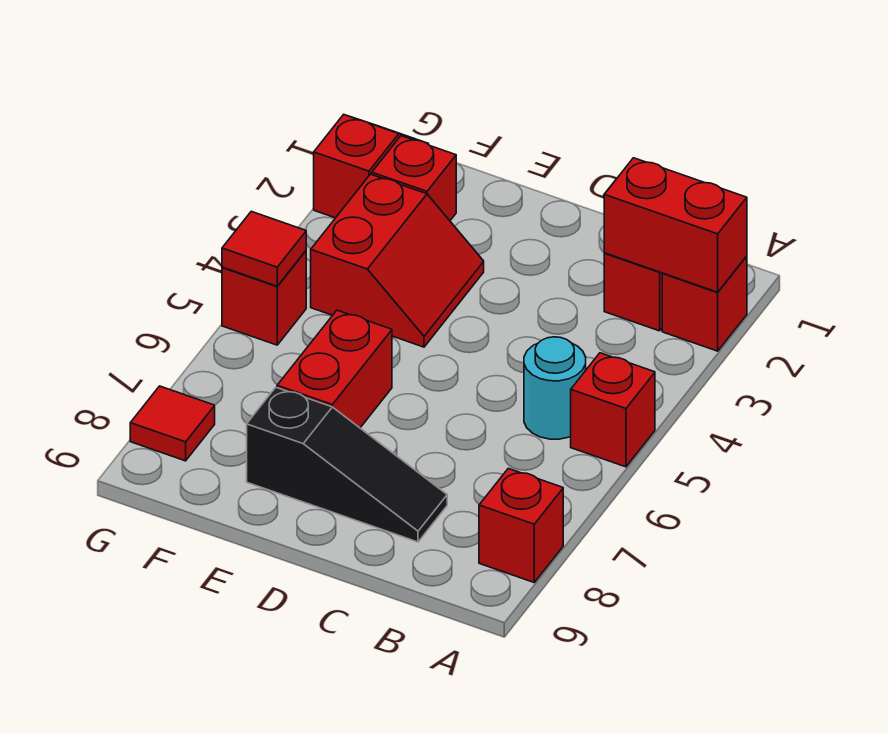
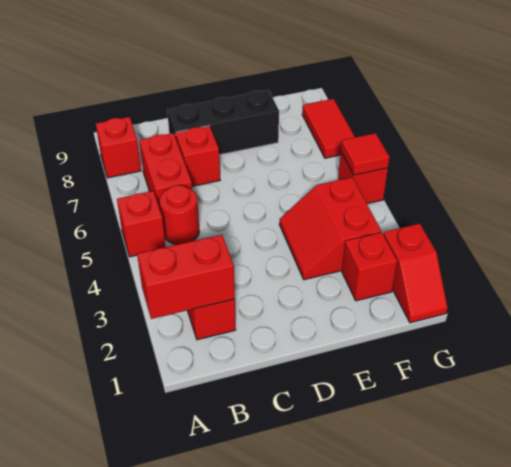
red brick A2 level 1 -> red brick C7 level 1
cyan round brick B5 level 1 -> red round brick B5 level 1
black slope C8:E8 level 1 top E -> black brick C8:E8 level 1
red brick E6:E7 level 1 -> red brick B6:B7 level 1
red tile G8 level 1 -> red tile G7:G8 level 1

